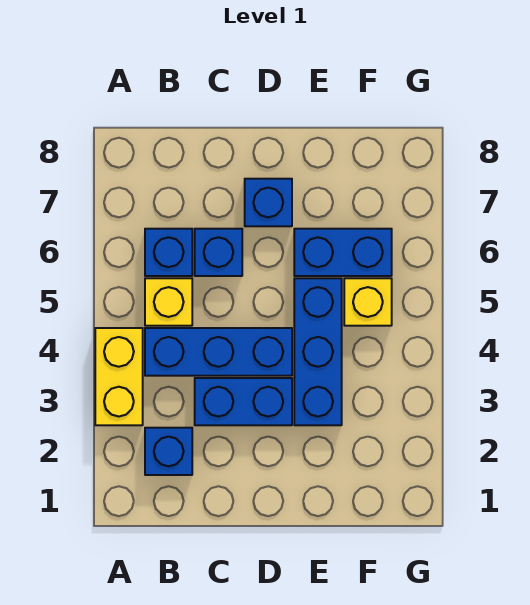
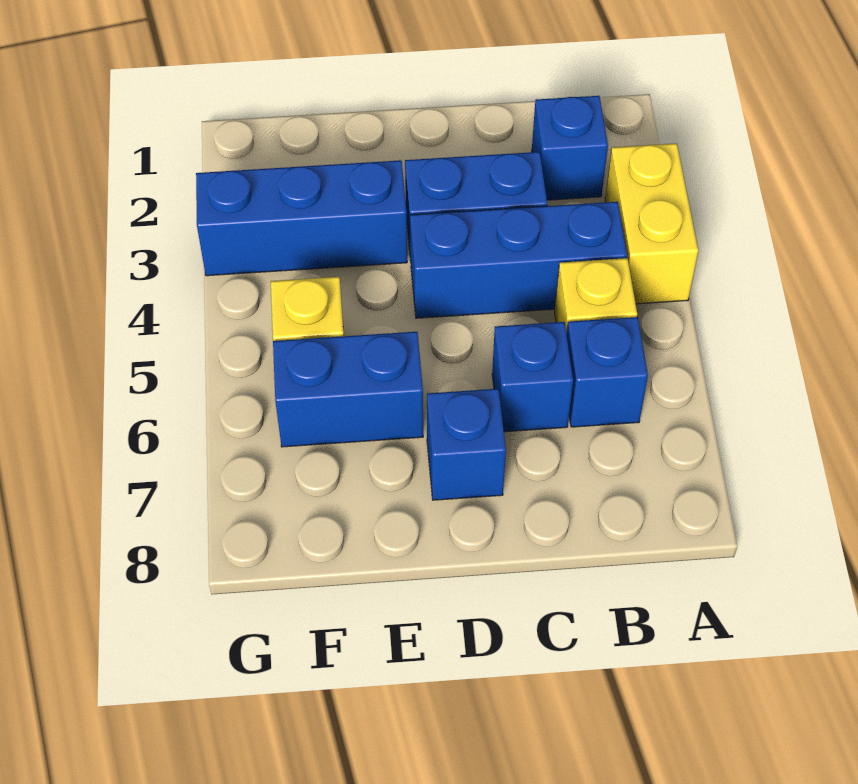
blue brick E3:E5 level 1 -> blue brick E3:G3 level 1

